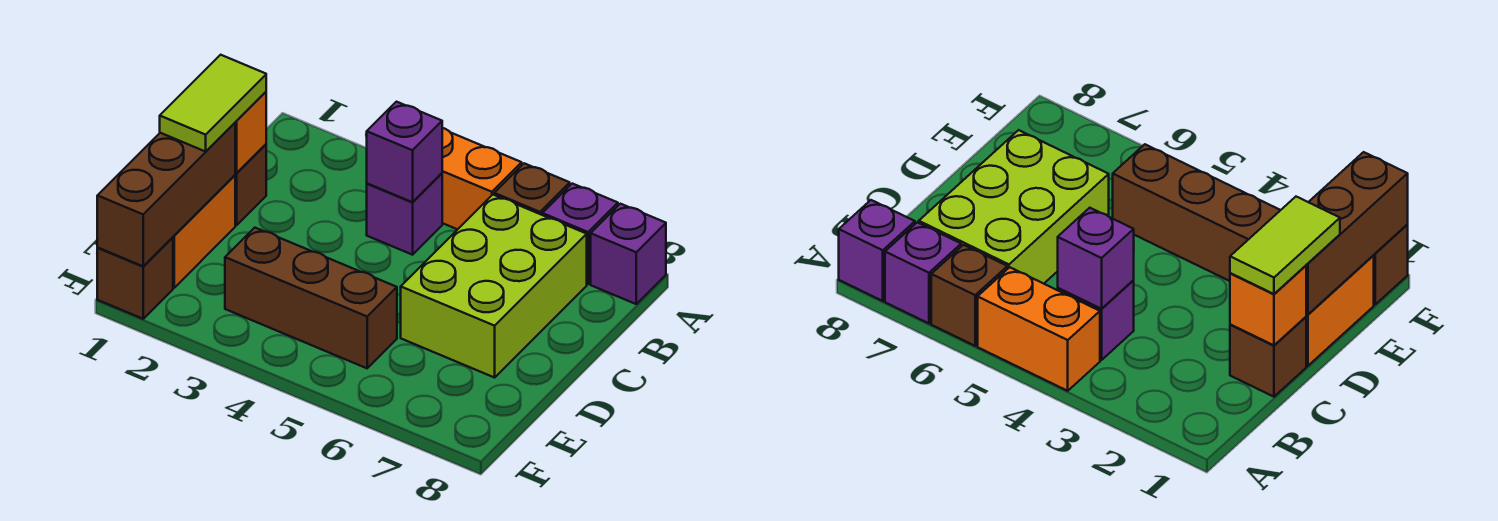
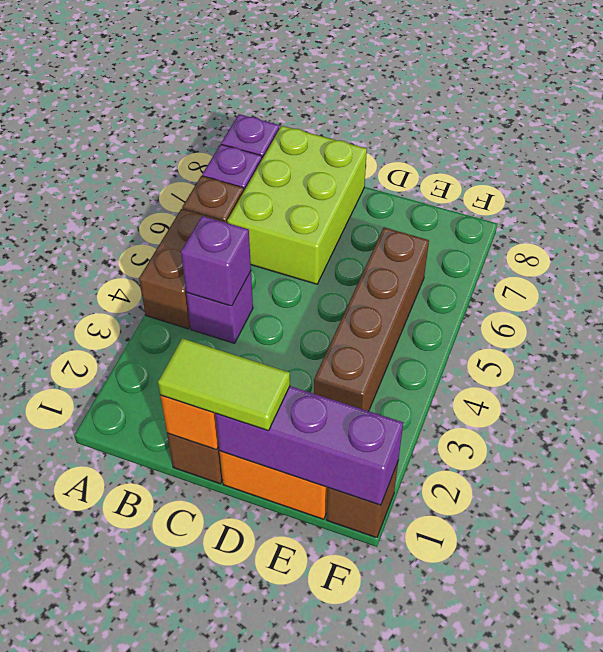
orange brick A4:A5 level 1 -> brown brick A4:A5 level 1
lime brick B6:D7 level 1 -> lime brick B6:C8 level 1
brown brick D1:F1 level 2 -> purple brick D1:F1 level 2
brown brick E3:E5 level 1 -> brown brick E3:E6 level 1

